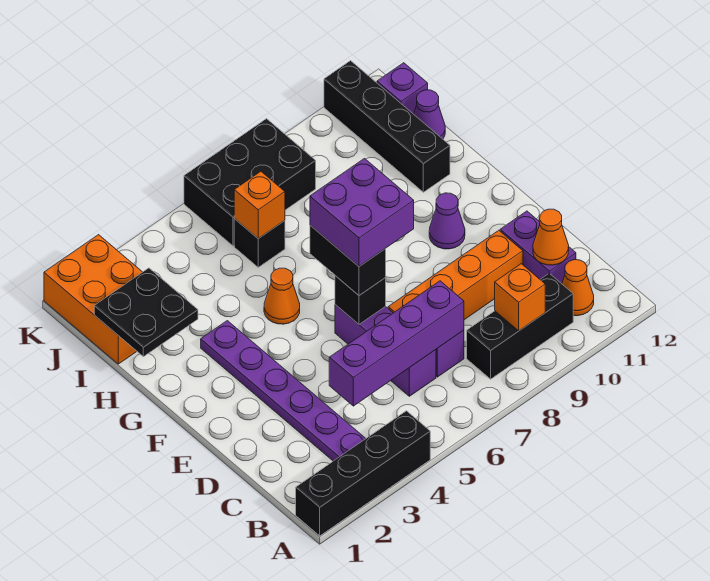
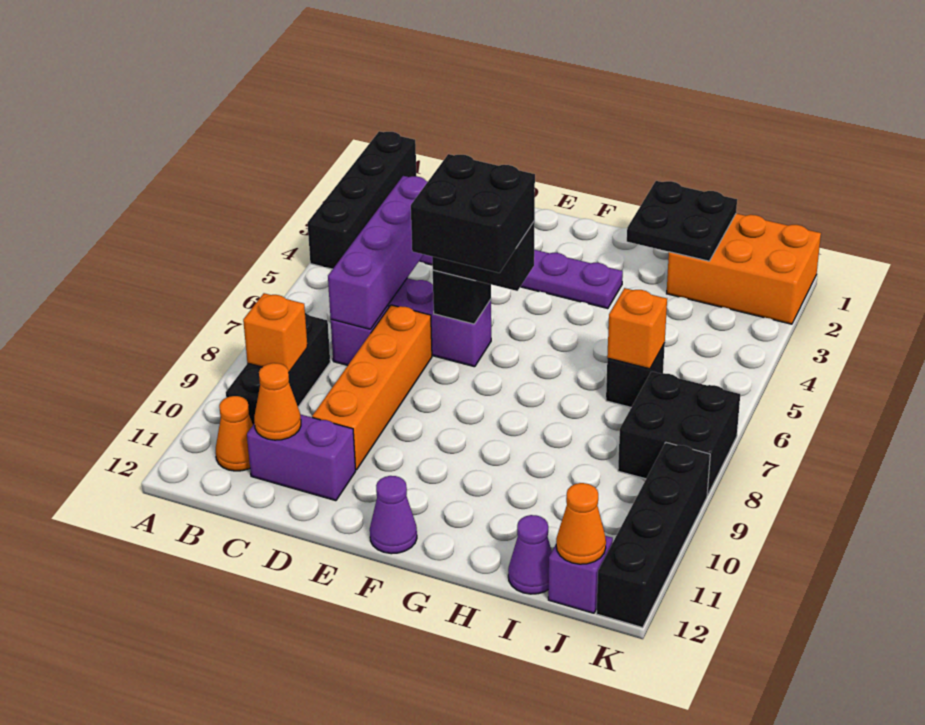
purple brick E6:F7 level 4 -> black brick E6:F7 level 4
purple cone F10 level 1 -> purple cone F12 level 1
orange cone G5 level 1 -> orange cone J12 level 2
black brick H11:K11 level 1 -> black brick K9:K12 level 1
black brick J6:K8 level 1 -> black brick J7:K8 level 1

